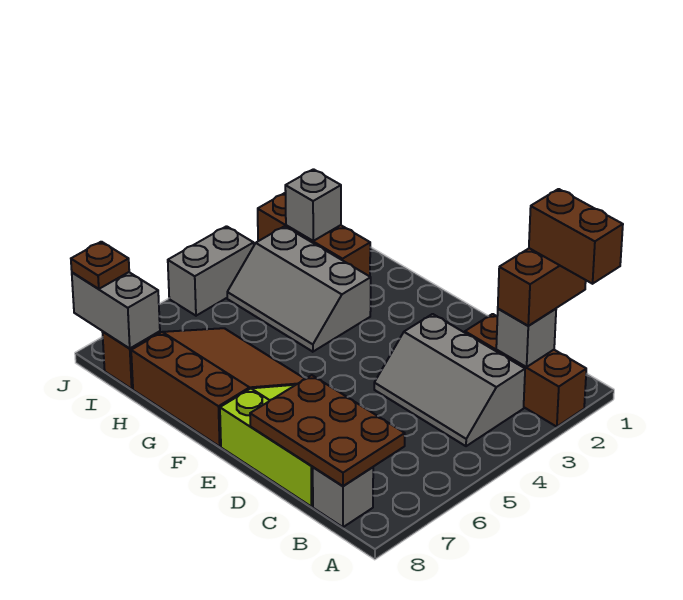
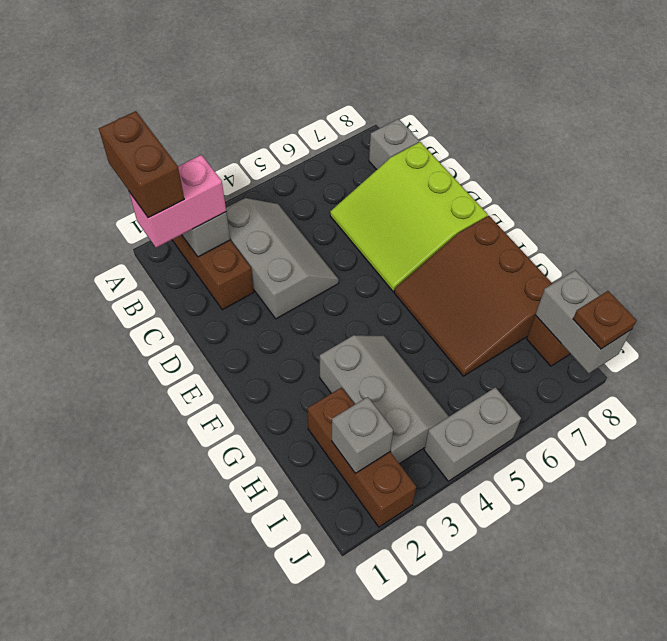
brown brick B1:B2 level 3 -> pink brick B1:B2 level 3
brown plate B7:D8 level 2 -> none

